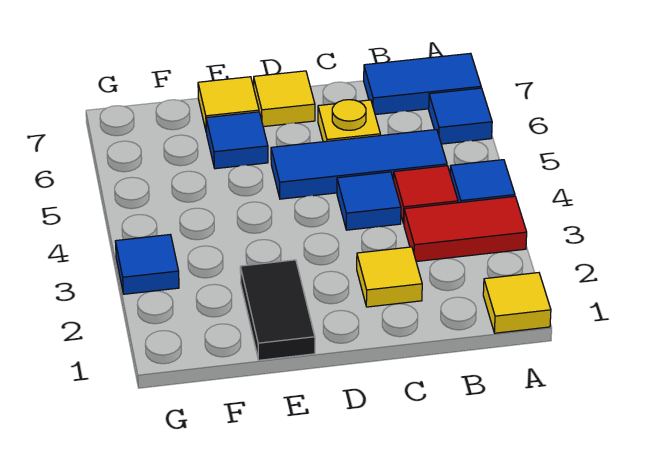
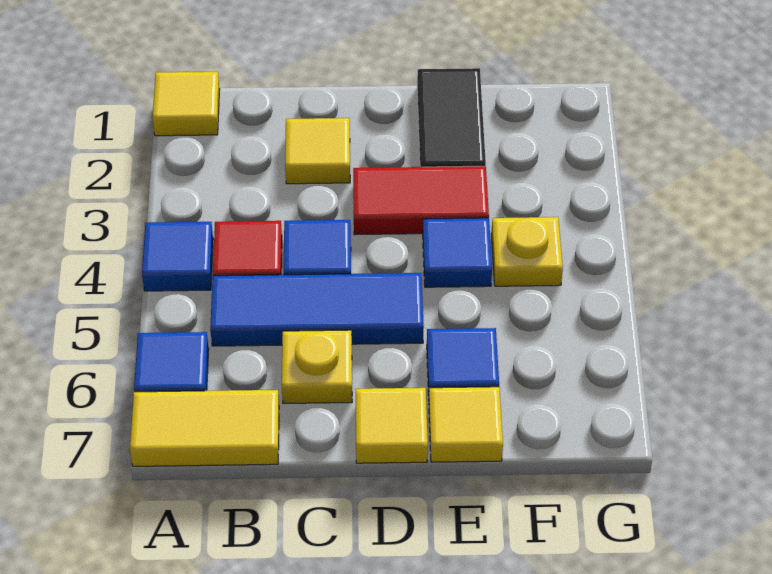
red tile A3:B3 level 1 -> red tile D3:E3 level 1
blue tile A7:B7 level 1 -> yellow tile A7:B7 level 1
none -> yellow plate F4 level 1
blue tile G3 level 1 -> blue tile E4 level 1

